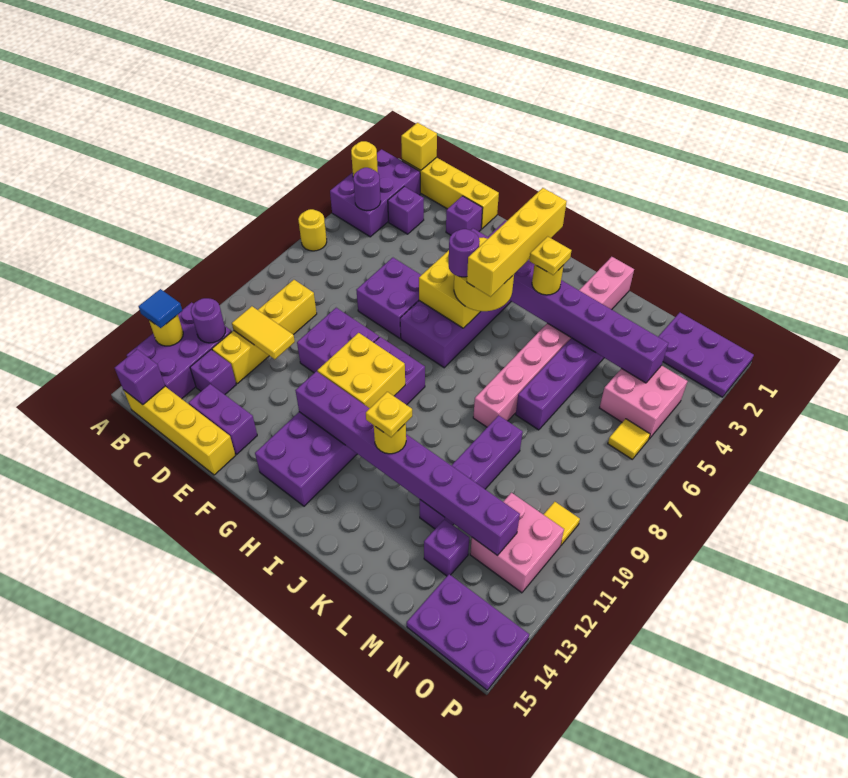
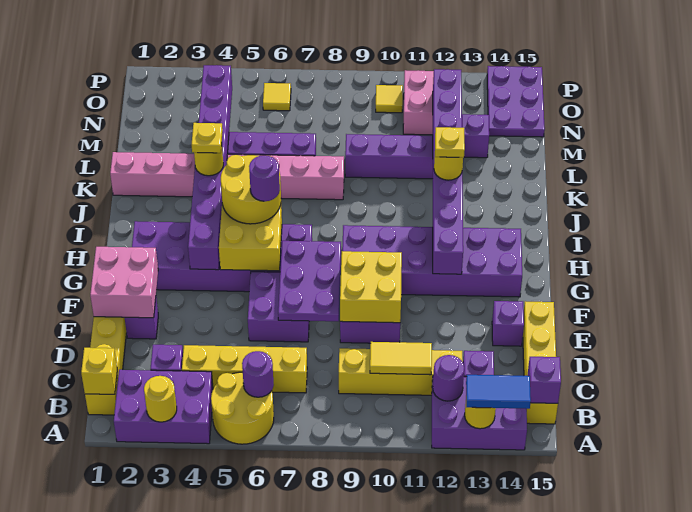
yellow round brick A6 level 1 -> yellow round brick A5:B6 level 1
blue tile A13 level 3 -> blue tile A13:A14 level 3
purple round brick B4 level 2 -> purple round brick B6 level 2
yellow tile C11:D11 level 2 -> yellow tile C10:C11 level 2
purple brick D14:E14 level 1 -> purple brick E14 level 1
yellow brick G10:H11 level 2 -> yellow brick E9:F10 level 2
yellow brick I3:I6 level 4 -> yellow brick C4:C7 level 1
purple plate N1:P2 level 1 -> purple plate E7:G8 level 2
pink brick N4:O5 level 1 -> pink brick E1:F2 level 2

